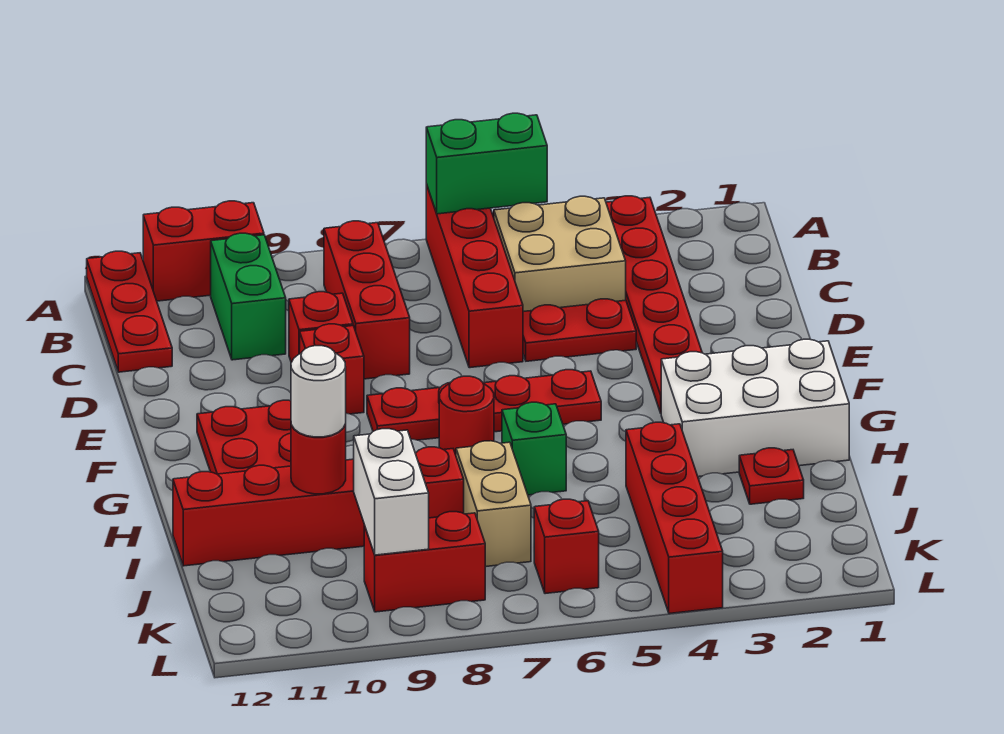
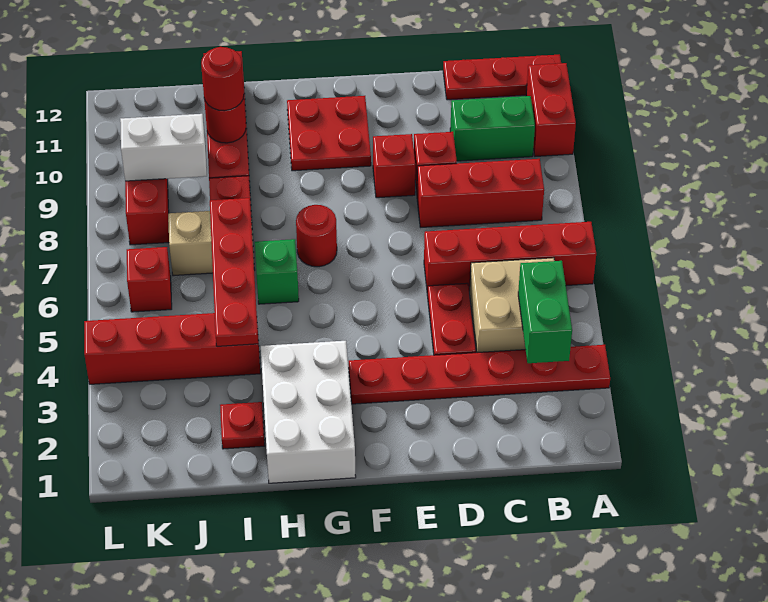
green brick A5:A6 level 2 -> green brick B3:B4 level 2
red plate F5:F8 level 1 -> red plate I4:I7 level 2
white round brick I10 level 3 -> red round brick I10 level 3

